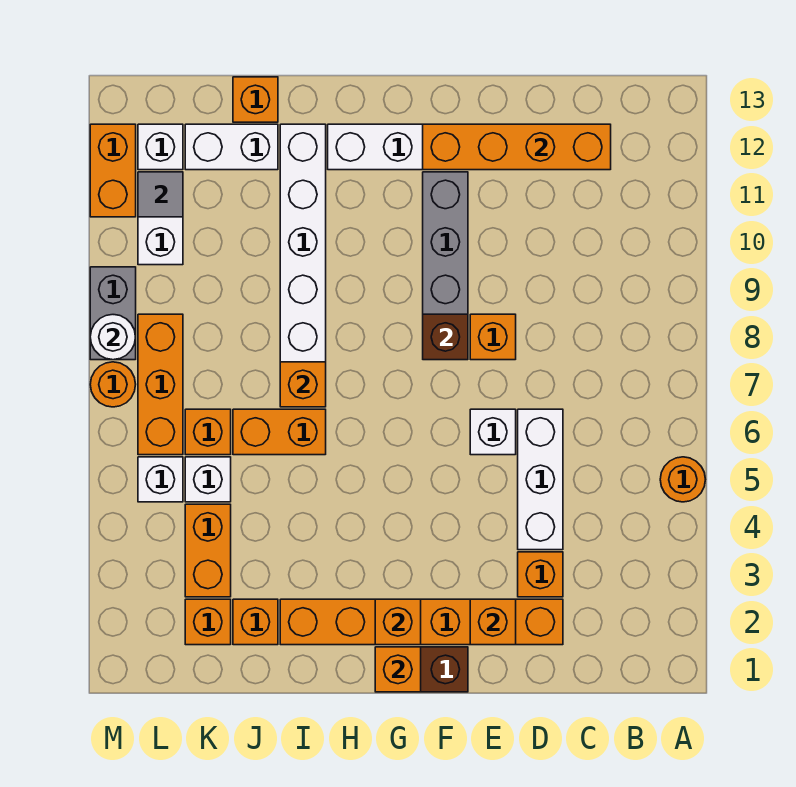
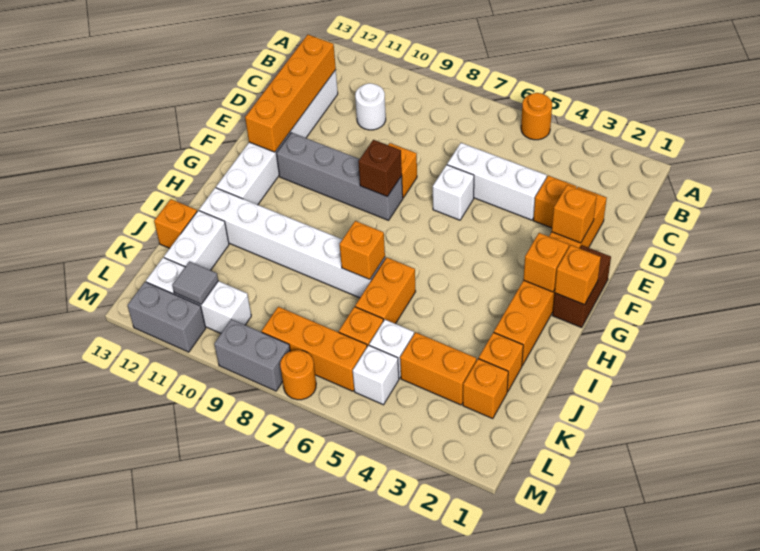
white round brick M8 level 2 -> white round brick C10 level 1
orange brick M11:M12 level 1 -> grey brick M11:M12 level 1

